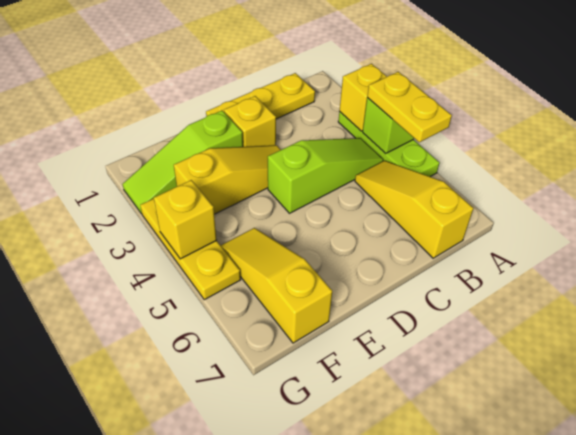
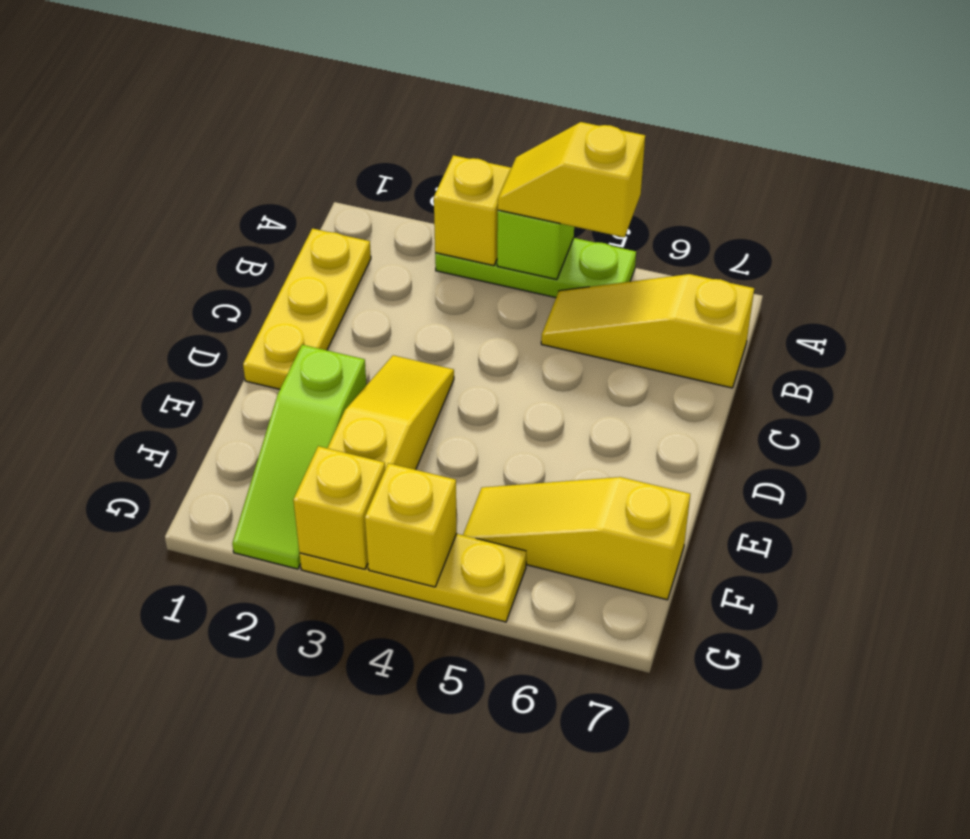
yellow plate A4:A5 level 3 -> yellow slope A4:A5 level 3 top 5
lime slope B4:D4 level 1 top D -> none
yellow brick D2 level 1 -> yellow brick G3 level 2

